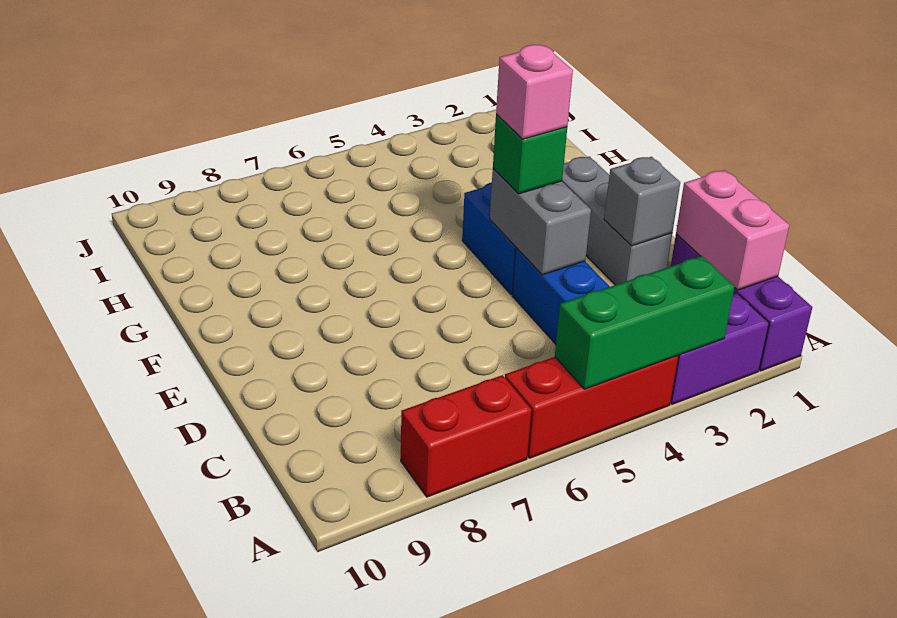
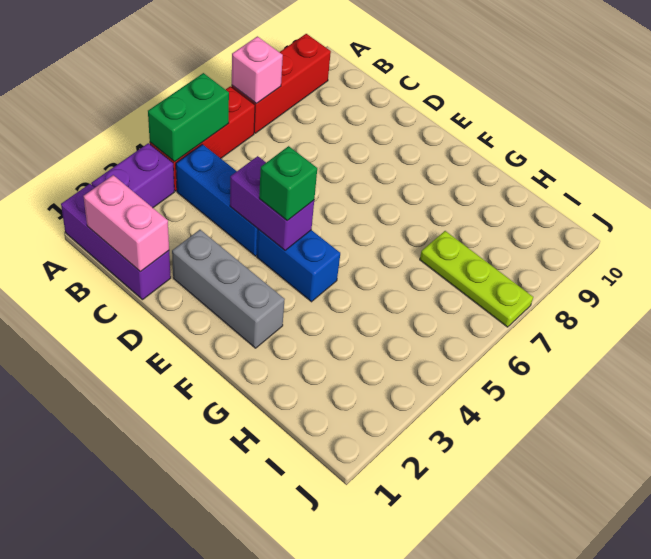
green brick A3:A5 level 2 -> green brick A4:A5 level 2
red brick A7:A8 level 1 -> red brick A7:A9 level 1
grey brick D2 level 2 -> none
grey brick D4:E4 level 2 -> purple brick D4:E4 level 2
pink brick E4 level 4 -> pink brick A7 level 2
none -> lime plate H7:J7 level 1

